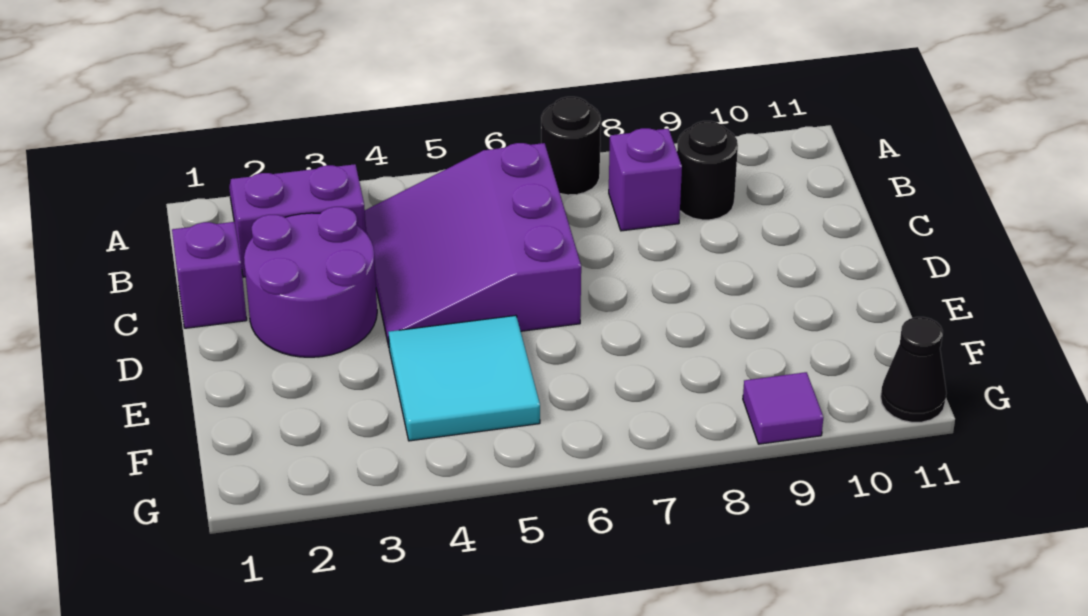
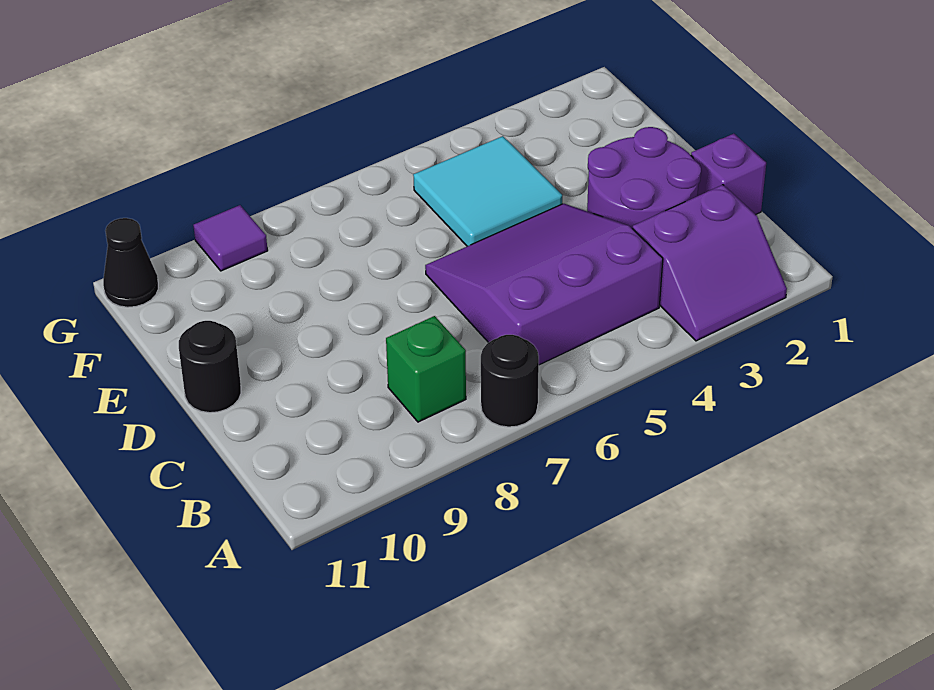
purple slope B4:D6 level 1 top 6 -> purple slope B4:D6 level 1 top B
purple brick B8 level 1 -> green brick B8 level 1
black round brick B9 level 1 -> black round brick D11 level 1

